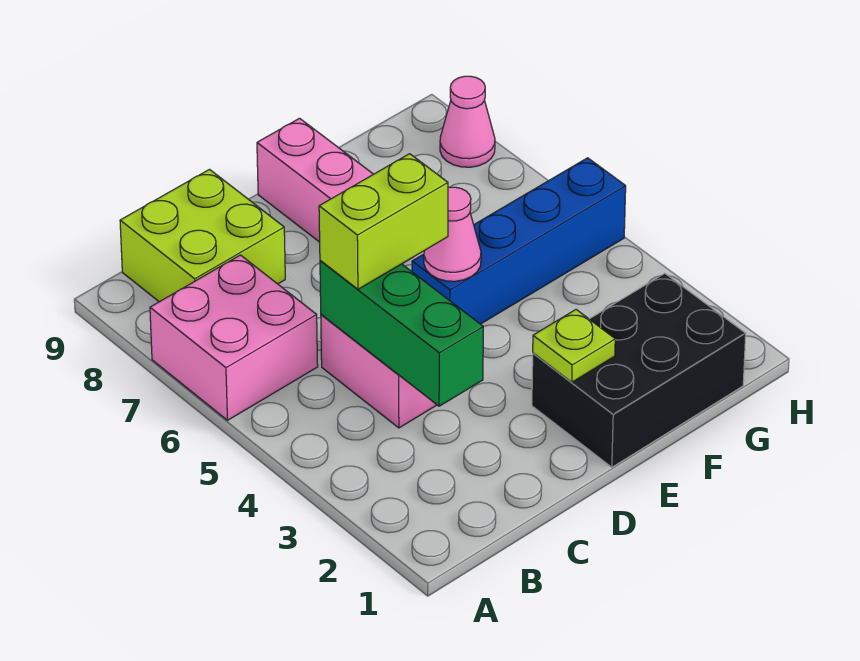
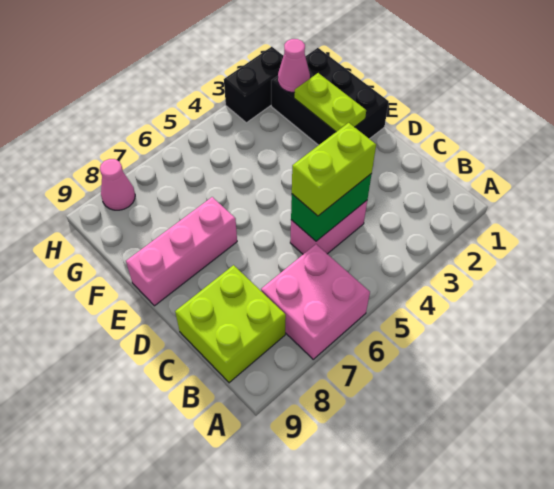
green brick C3:C5 level 2 -> green brick C4:C5 level 2
lime brick C5:D5 level 3 -> lime brick C4:C5 level 3
lime plate E2 level 2 -> lime plate E2:F2 level 2
blue brick E5:H5 level 1 -> none
pink cone E5 level 2 -> pink cone G2 level 2
none -> black brick H2:H3 level 1

